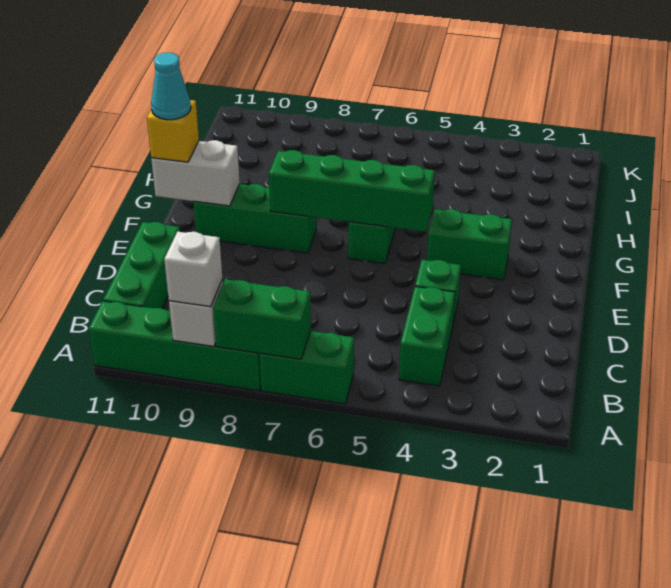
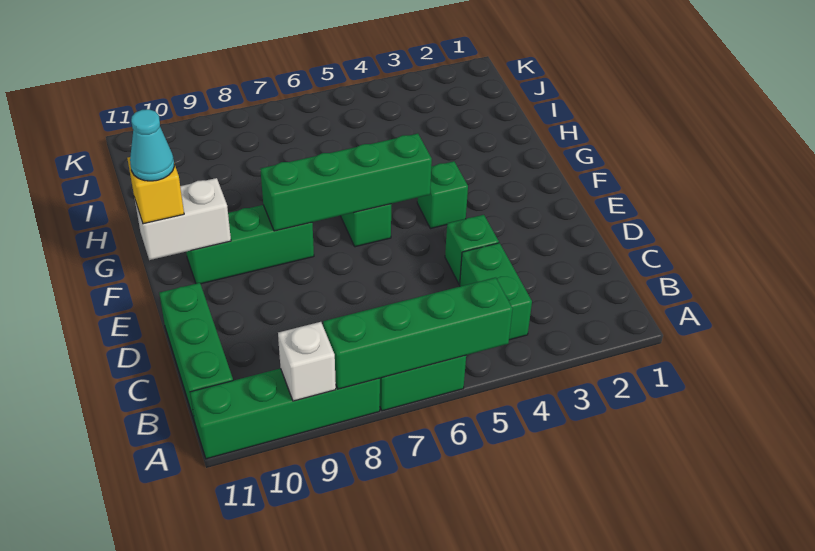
green brick A7:A8 level 2 -> green brick A5:A8 level 2
white brick A9 level 3 -> none
green brick F3:F4 level 1 -> green brick F4 level 1

